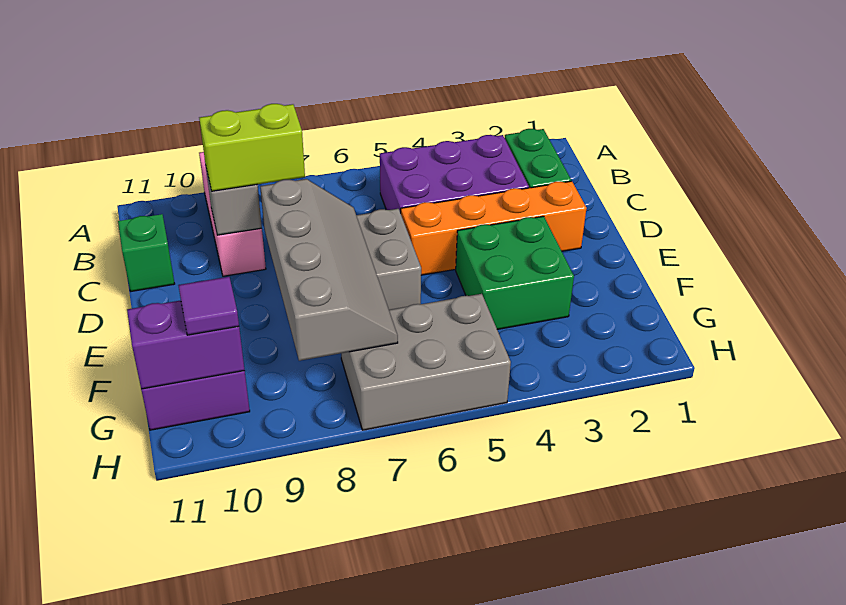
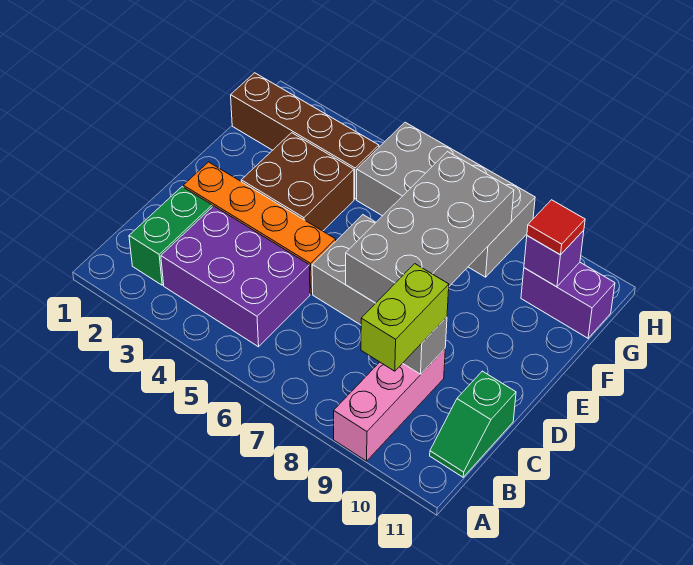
lime brick C8:C9 level 3 -> lime brick B9:C9 level 3
grey slope D7:G8 level 2 top 8 -> grey brick D7:G8 level 2
green brick E3:F4 level 1 -> brown brick E3:F4 level 1
none -> brown brick G1:G4 level 1
grey brick G5:H7 level 1 -> grey brick G5:H8 level 1
purple brick G10:G11 level 2 -> purple brick G10 level 2
purple tile G10 level 3 -> red tile G10 level 3

